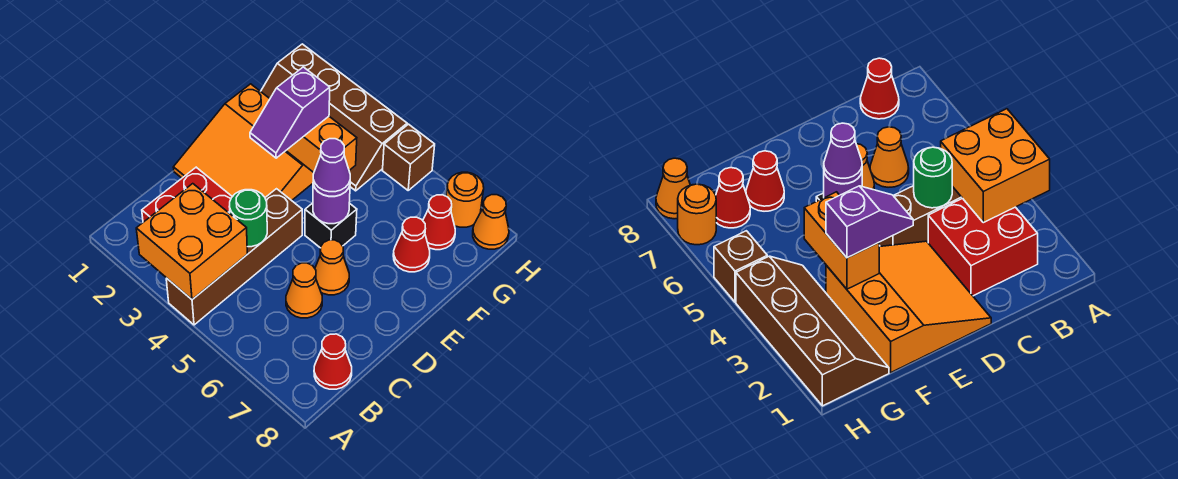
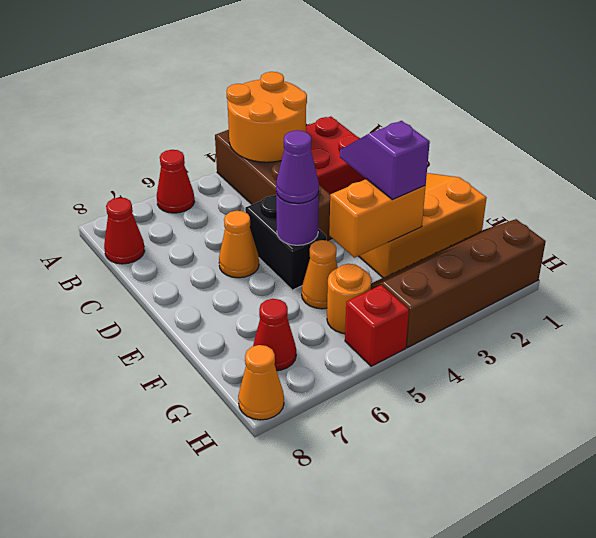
orange brick A3:B4 level 2 -> orange round brick A3:B4 level 2
green round brick C4 level 2 -> none
orange cone C6 level 1 -> orange cone F5 level 1
black brick E5 level 1 -> black brick D5:E5 level 1
red cone F7 level 1 -> red cone A6 level 1
brown brick H5 level 1 -> red brick H5 level 1
orange round brick H7 level 1 -> orange round brick G5 level 1

